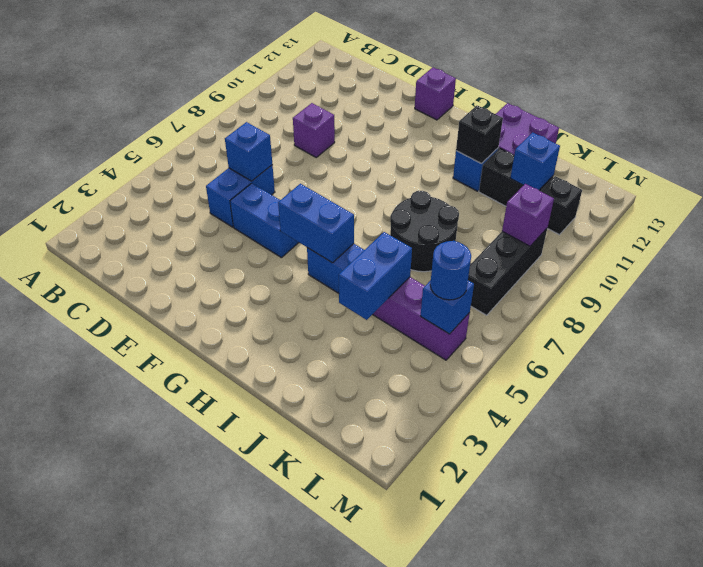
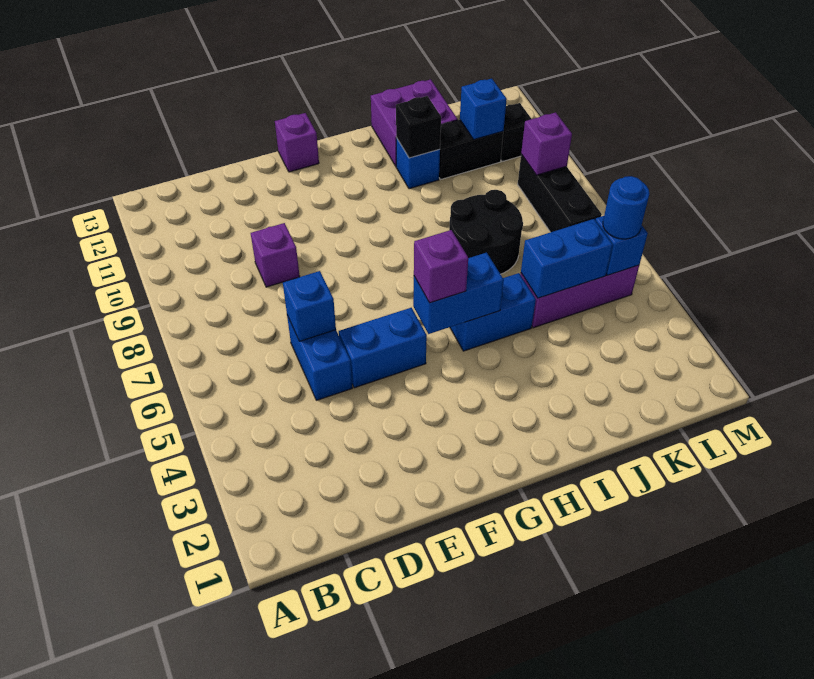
none -> purple brick G5 level 3
blue brick J4:J5 level 2 -> blue brick J5:K5 level 2

